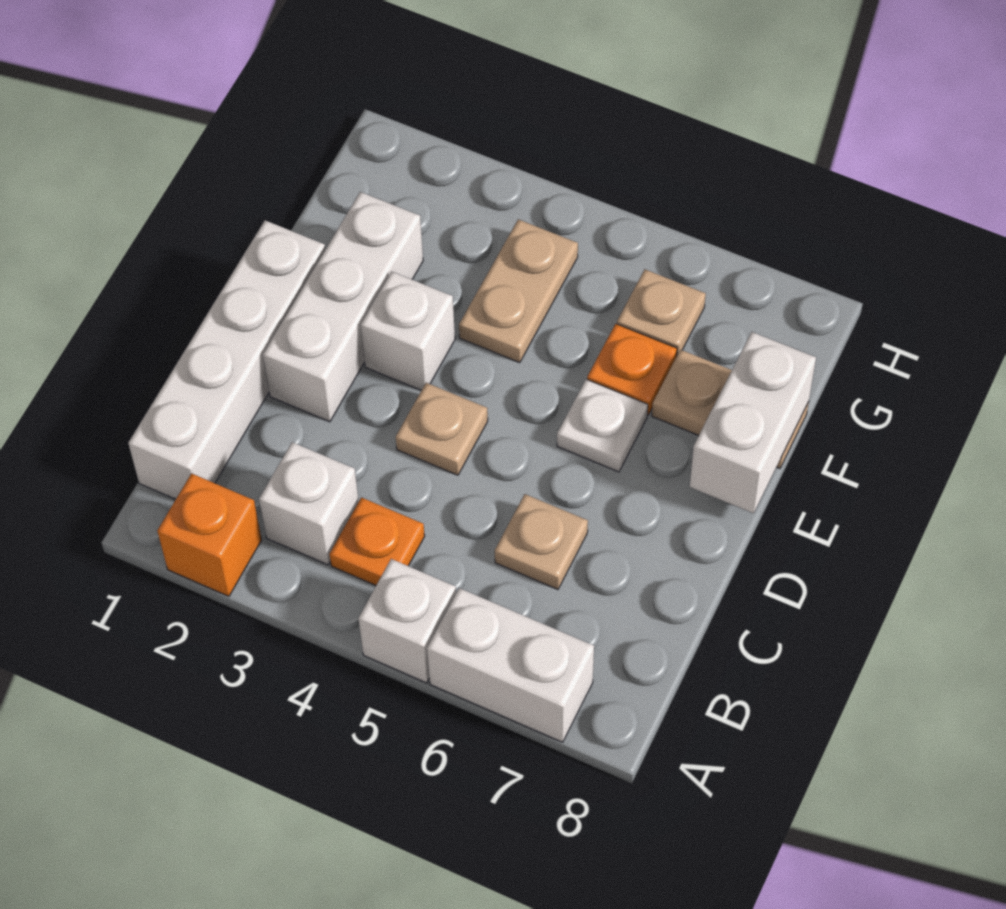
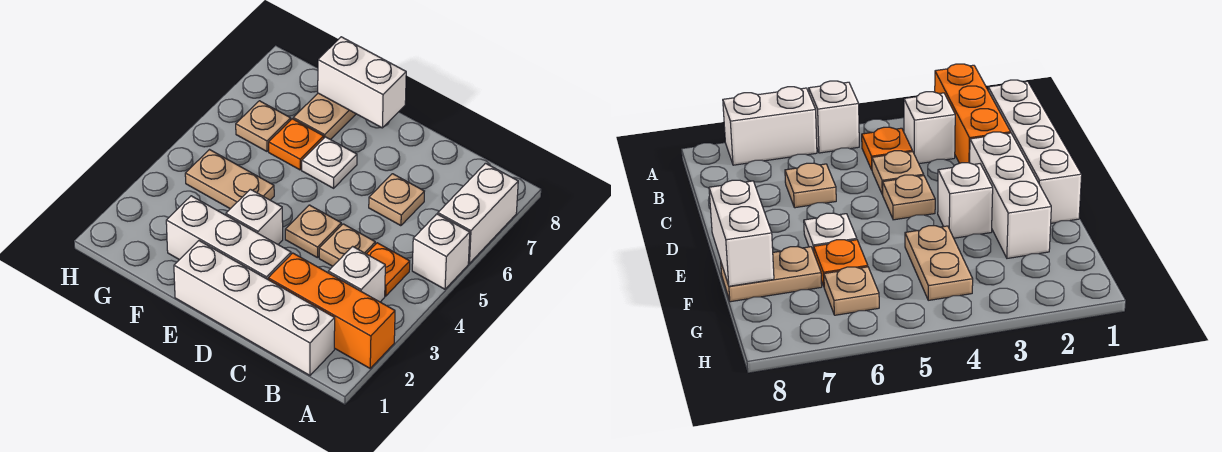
orange brick A2 level 1 -> orange brick A2:C2 level 1
none -> tan plate C4 level 1

